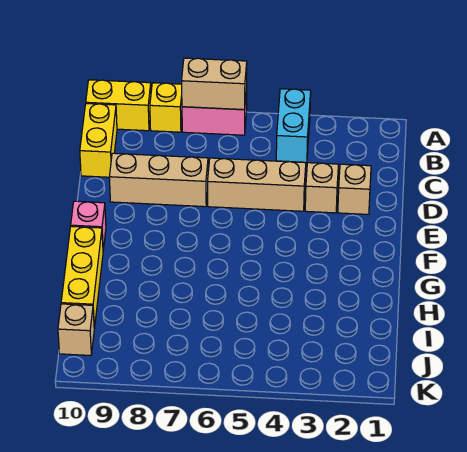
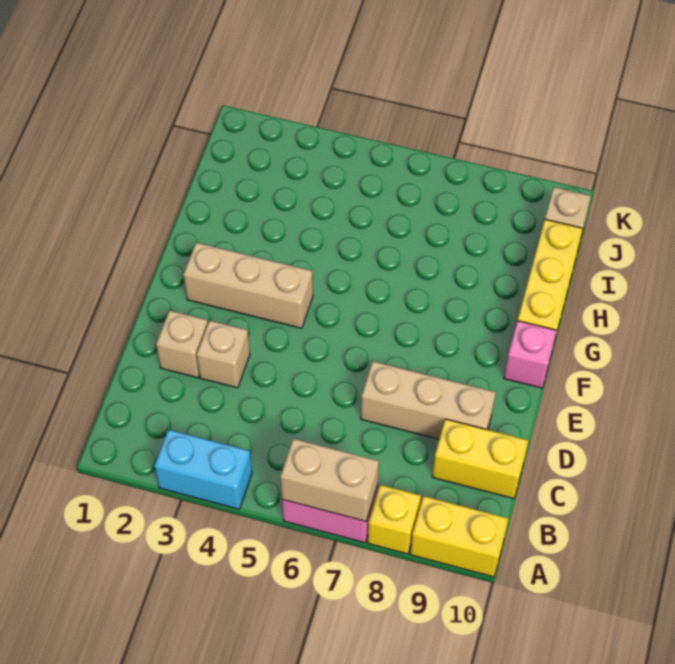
cyan brick A4:B4 level 1 -> cyan brick A3:A4 level 1
yellow brick B10:C10 level 1 -> yellow brick C9:C10 level 1
tan brick D4:D6 level 1 -> tan brick F2:F4 level 1

